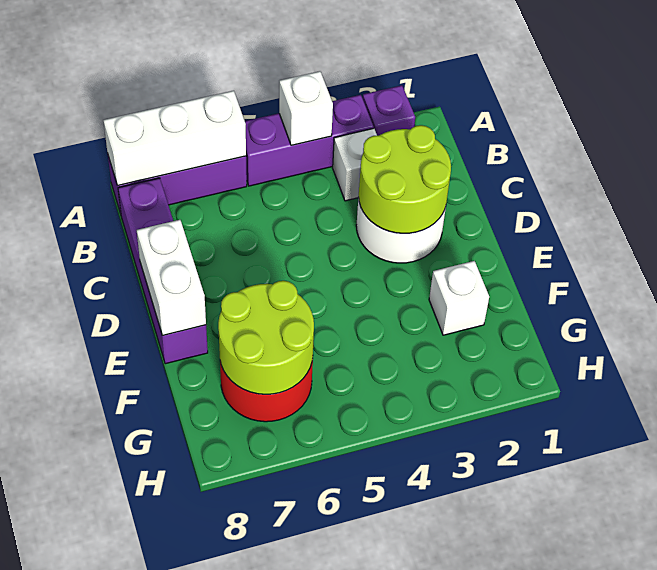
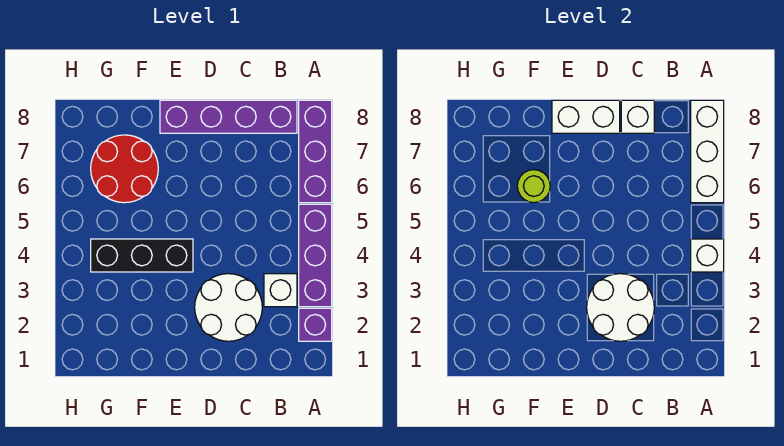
lime round brick C2:D3 level 2 -> white round brick C2:D3 level 2
none -> black brick E4:G4 level 1
white brick F2 level 1 -> white brick C8 level 2
lime round brick F6:G7 level 2 -> lime round brick F6 level 2

